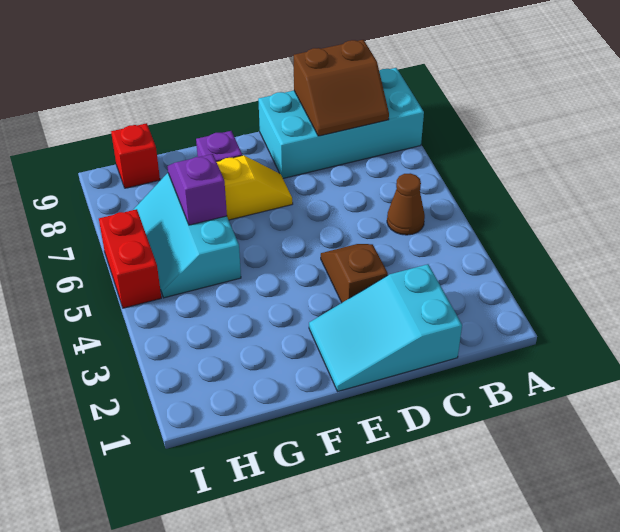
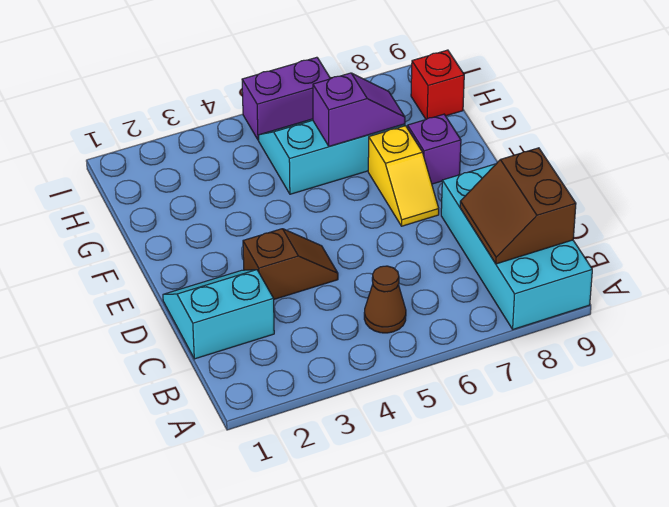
cyan slope C1:E2 level 1 top C -> cyan slope C1:D2 level 1 top C
red brick I5:I6 level 1 -> purple brick I5:I6 level 1

